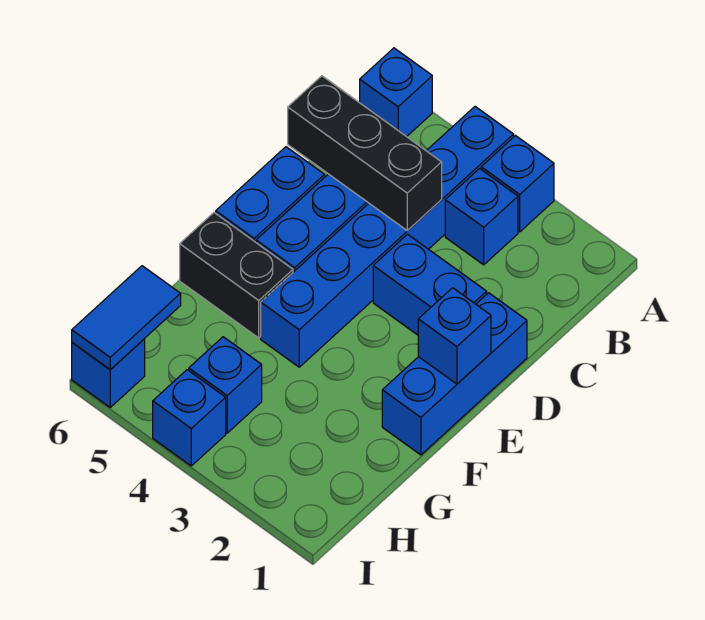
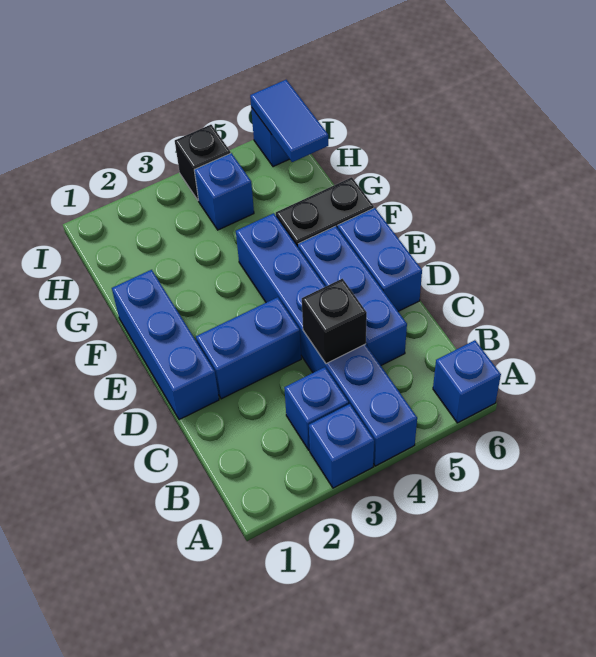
black brick C4:C6 level 2 -> black brick C4 level 2
blue brick E1 level 2 -> none
blue brick I4 level 1 -> black brick I4 level 1

